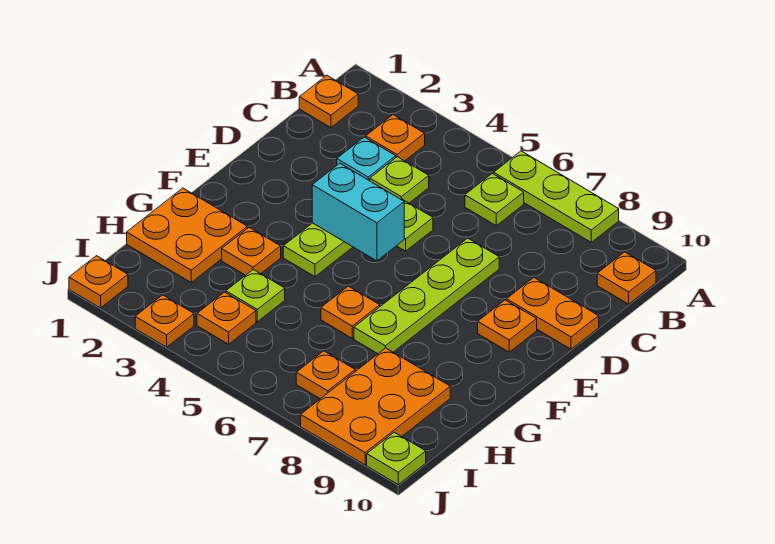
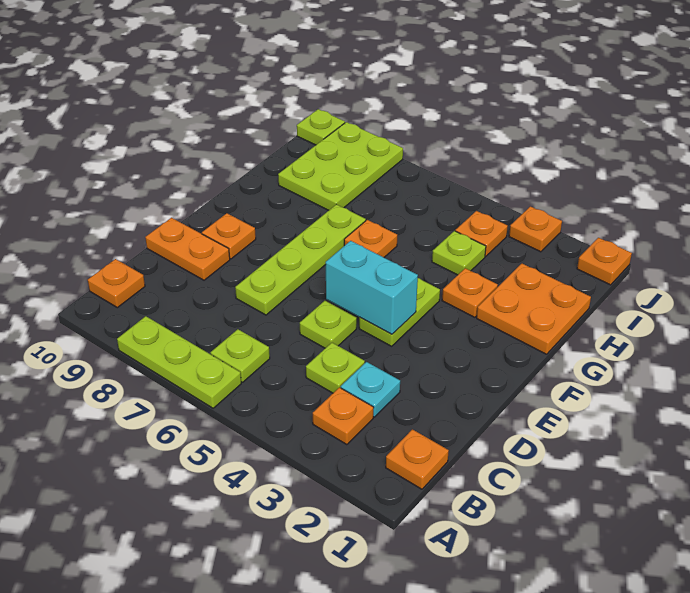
orange plate H8:J9 level 1 -> lime plate H8:J9 level 1
orange plate I7 level 1 -> none

